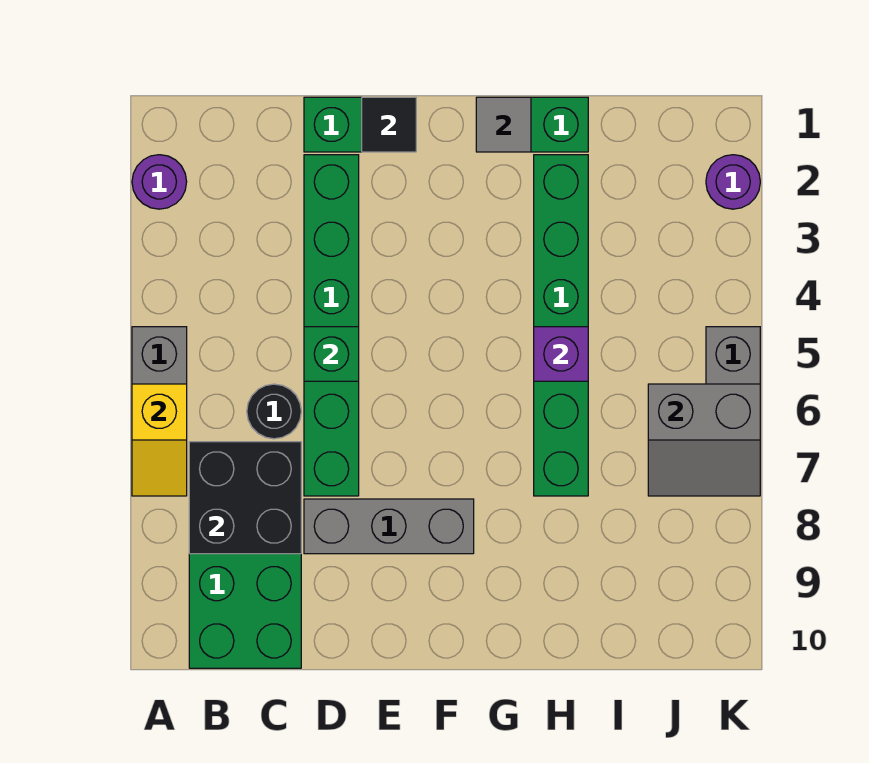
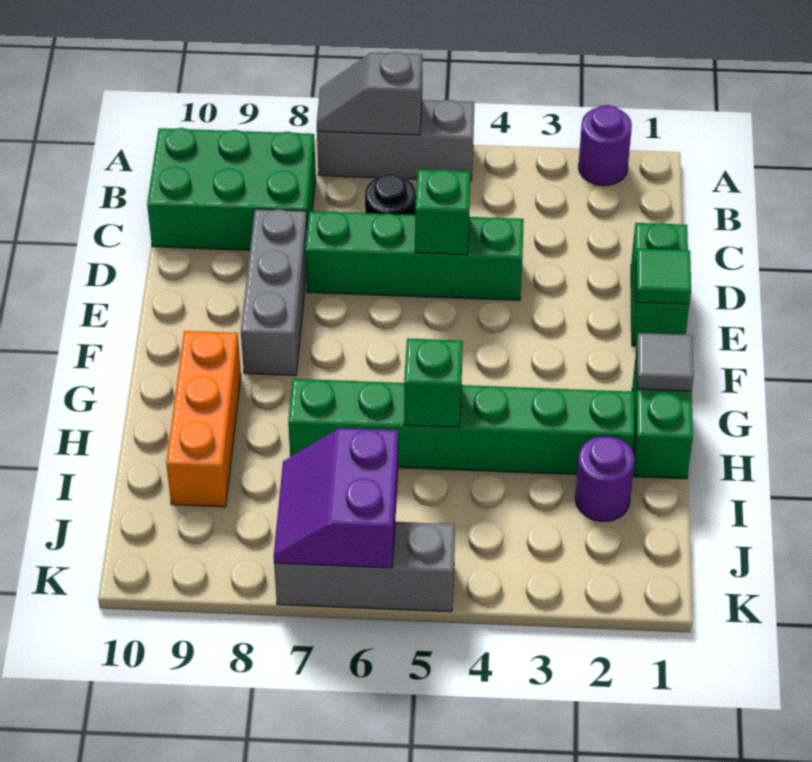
yellow slope A6:A7 level 2 top 6 -> grey slope A6:A7 level 2 top 6
black brick B7:C8 level 2 -> none
green brick D2:D7 level 1 -> green brick D4:D7 level 1
black tile E1 level 2 -> green tile E1 level 2
none -> orange brick G9:I9 level 1
purple brick H5 level 2 -> green brick H5 level 2
grey slope J6:K7 level 2 top 6 -> purple slope J6:K7 level 2 top 6
purple round brick K2 level 1 -> purple round brick I2 level 1

